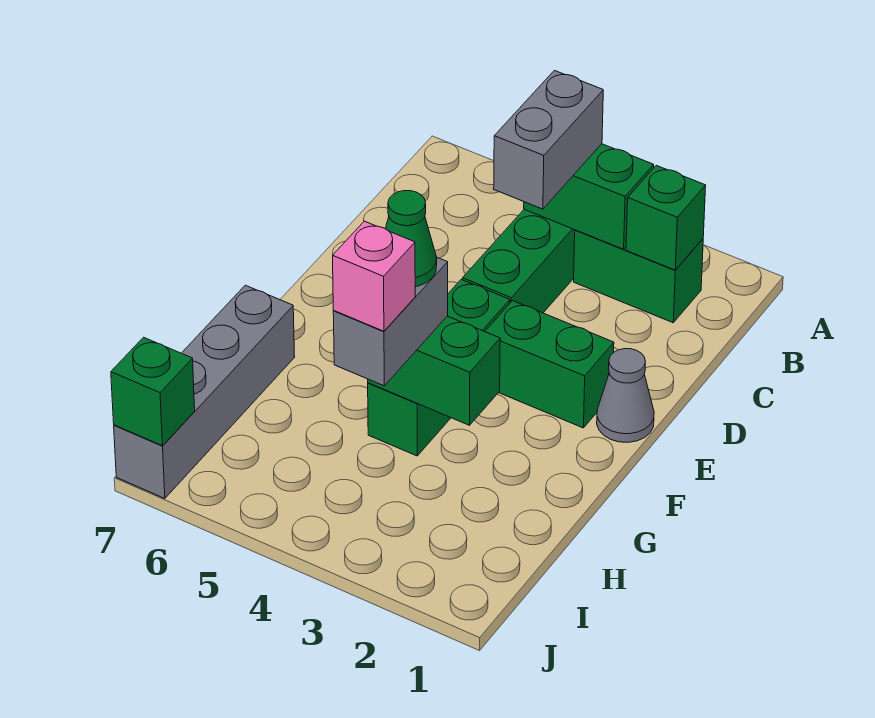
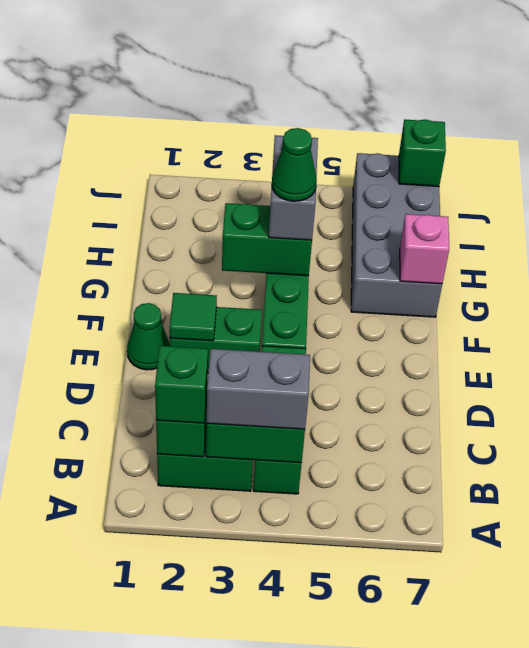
none -> green brick B2 level 3
grey brick B4:C4 level 3 -> grey brick B3:B4 level 3
grey cone E1 level 1 -> green cone E1 level 1
none -> green tile E2 level 2
grey brick G7:J7 level 1 -> grey brick G6:J7 level 1
pink brick H4 level 4 -> pink brick G7 level 2

